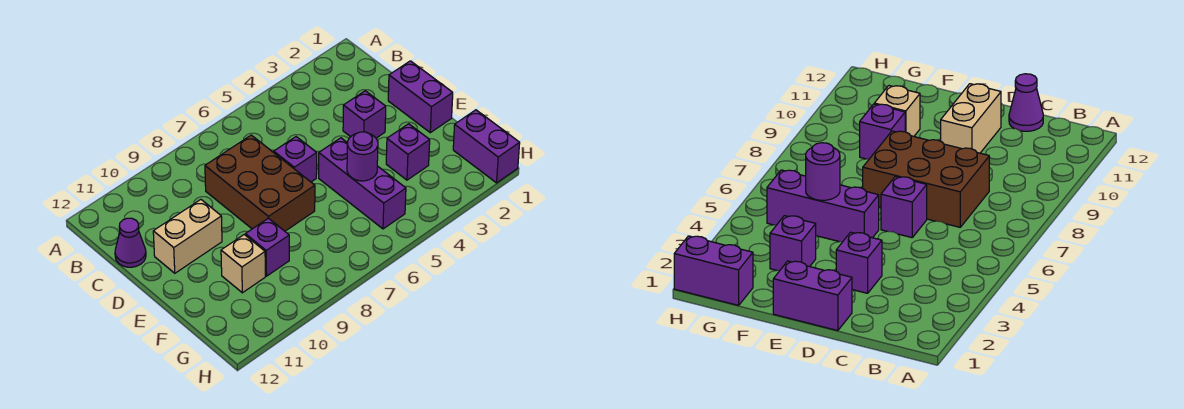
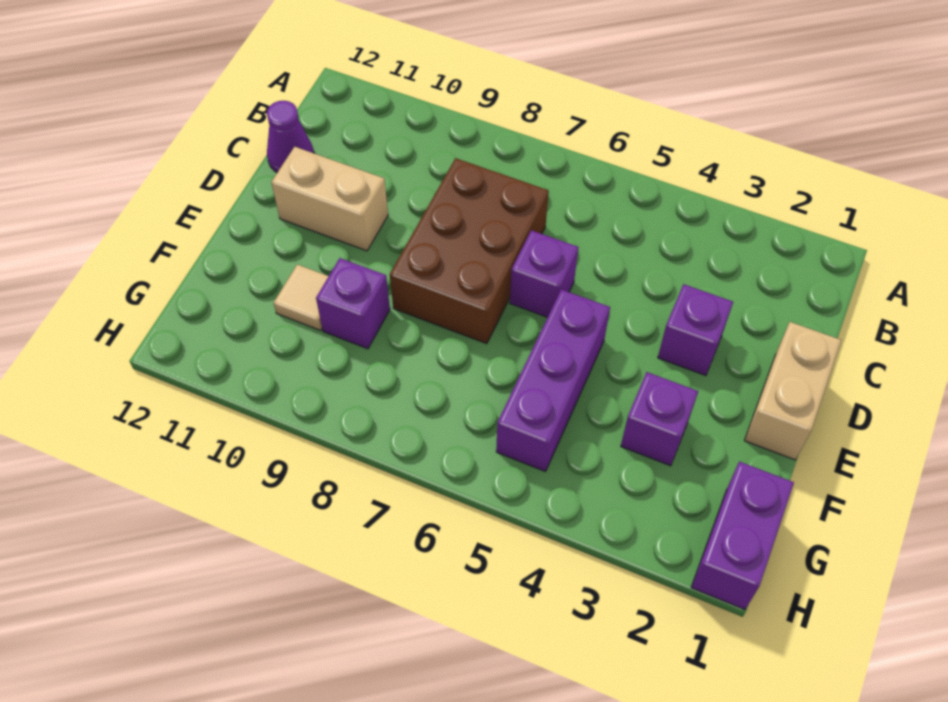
purple brick D1:E1 level 1 -> tan brick D1:E1 level 1
purple round brick F5 level 2 -> none
tan brick F10 level 1 -> tan tile F10 level 1

